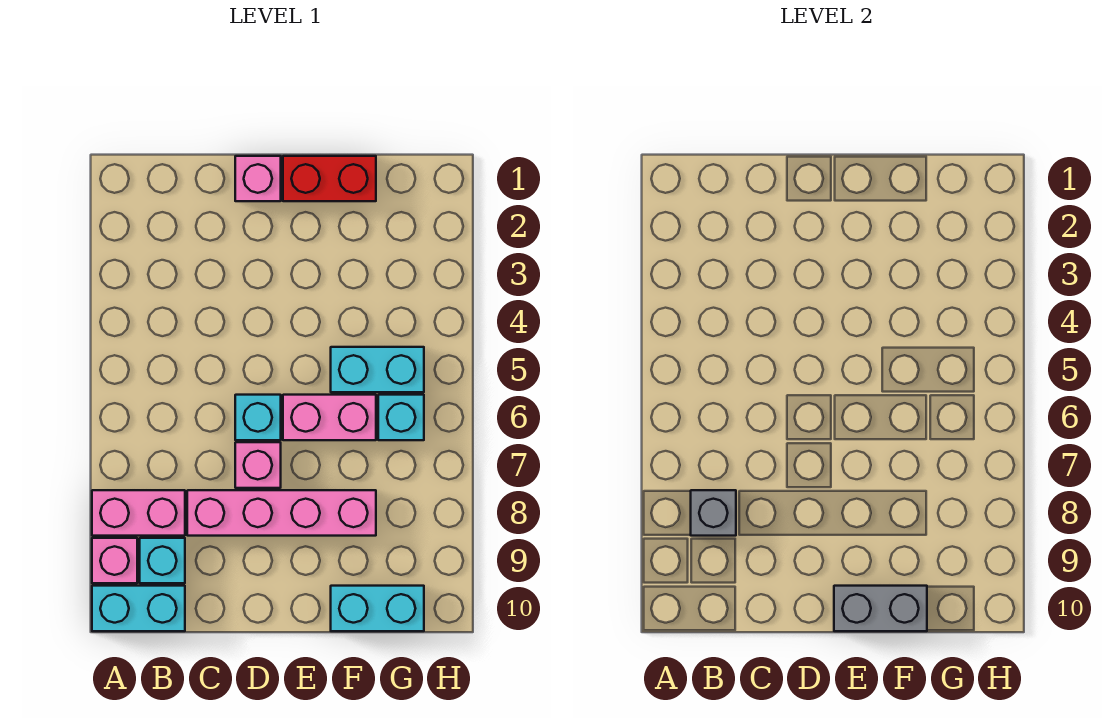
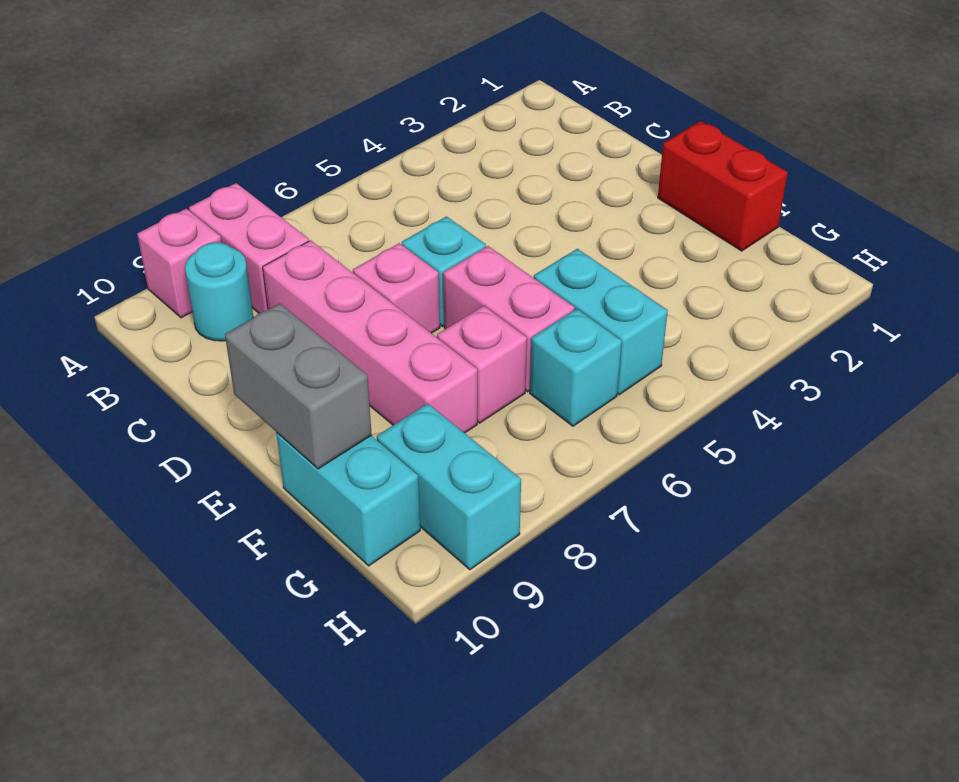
cyan brick A10:B10 level 1 -> cyan brick G9:H9 level 1
grey brick B8 level 2 -> none
cyan brick B9 level 1 -> cyan round brick B9 level 1
pink brick D1 level 1 -> pink brick F7 level 1

